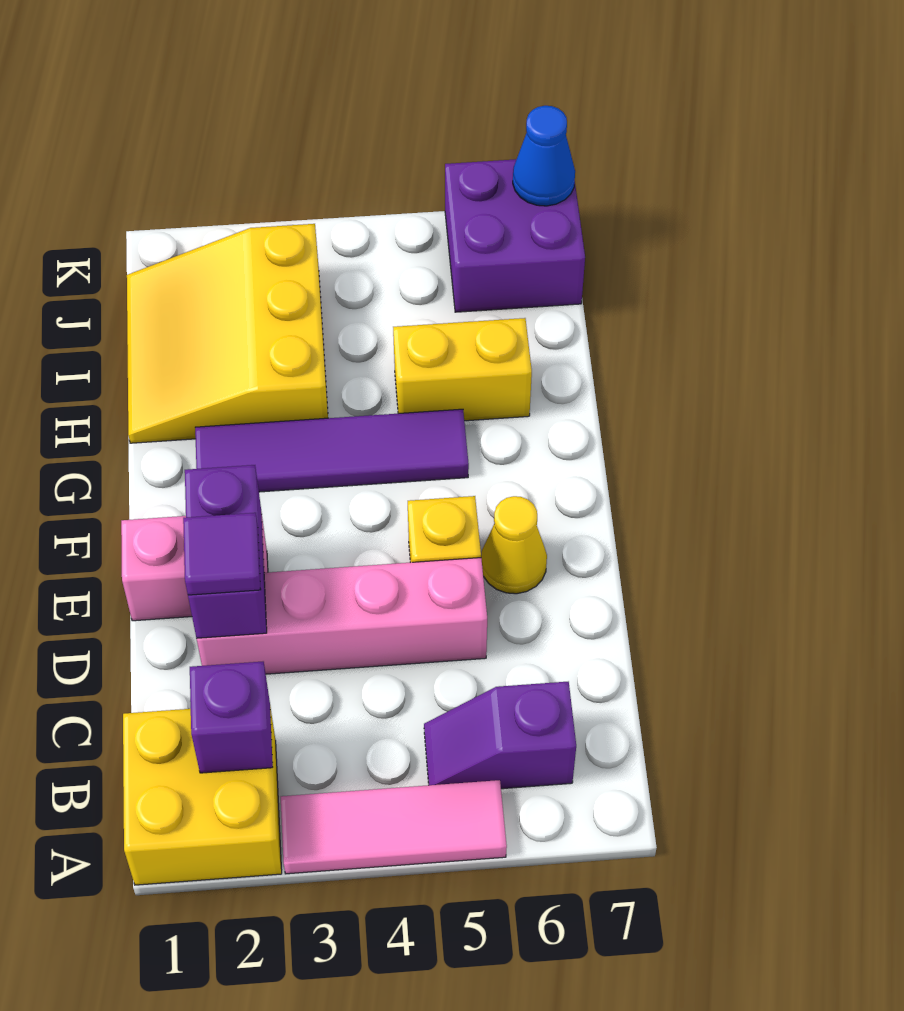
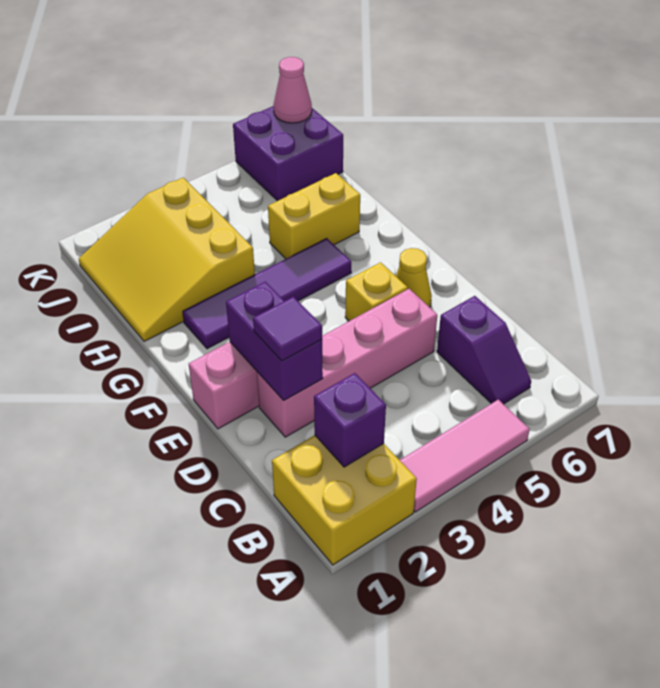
purple slope B5:B6 level 1 top 6 -> purple slope B6:C6 level 1 top C
blue cone K7 level 2 -> pink cone K7 level 2

